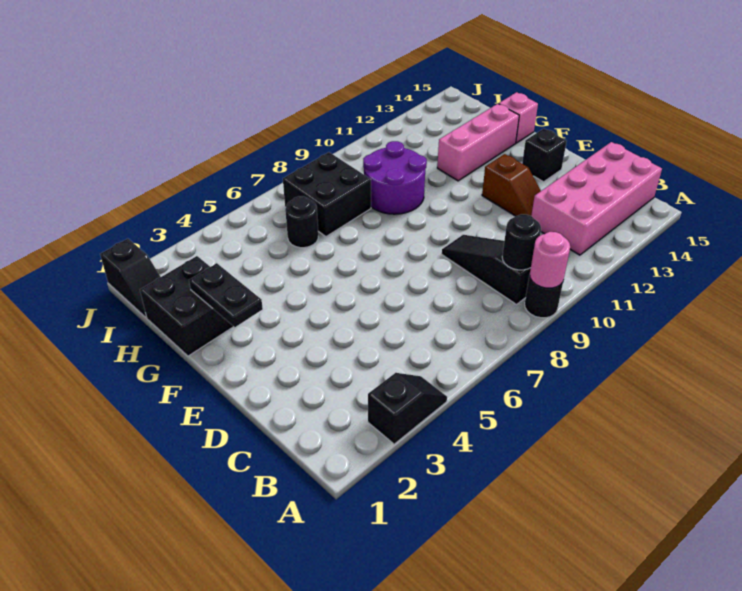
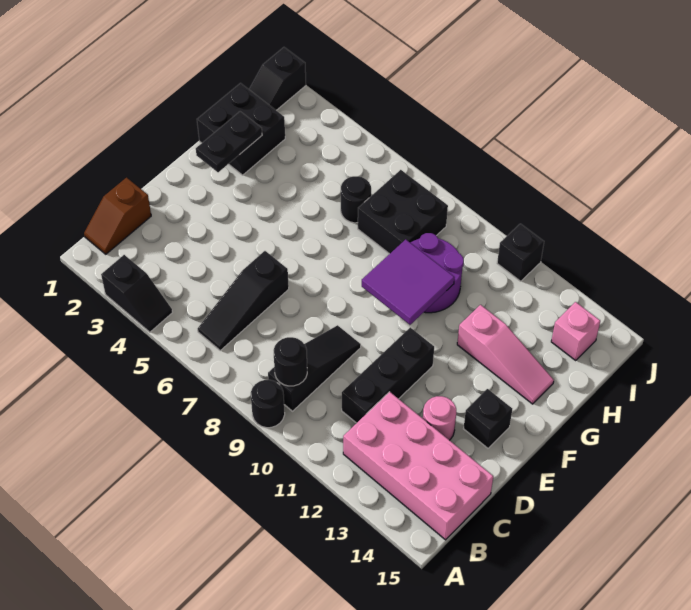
pink round brick A9 level 2 -> pink round brick D13 level 1
none -> black slope B6:D6 level 1 top D
none -> black brick C11:E11 level 1
brown slope D12:E12 level 1 top E -> brown slope B1:C1 level 1 top C
none -> purple tile F9:G10 level 2
pink brick G12:G14 level 1 -> pink slope G12:G14 level 1 top 12
pink brick G15 level 1 -> pink brick I14 level 1
none -> black brick J11 level 1

